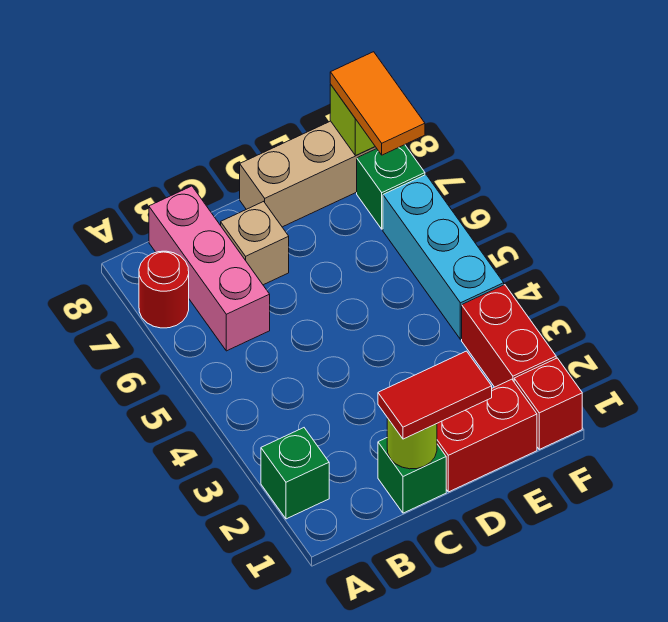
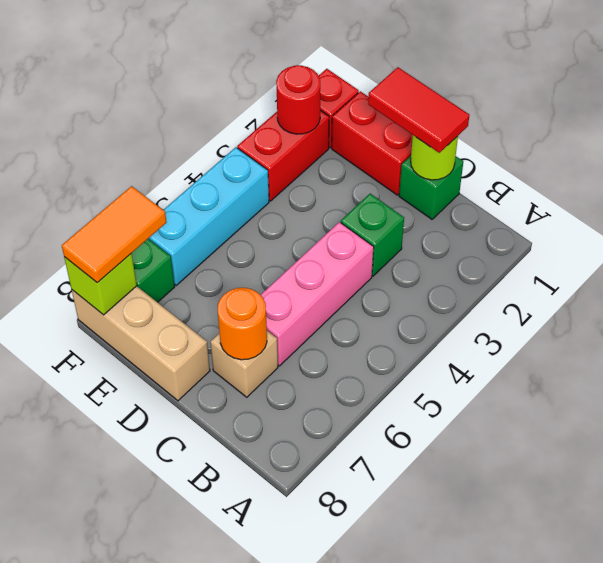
green brick A2 level 1 -> green brick C3 level 1
red round brick A7 level 1 -> red round brick F2 level 2
pink brick B6:B8 level 1 -> pink brick C4:C6 level 1
none -> orange round brick C7 level 2

